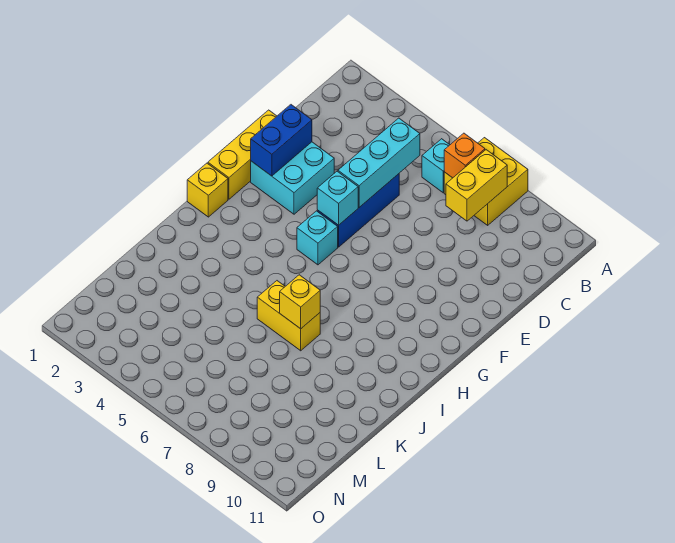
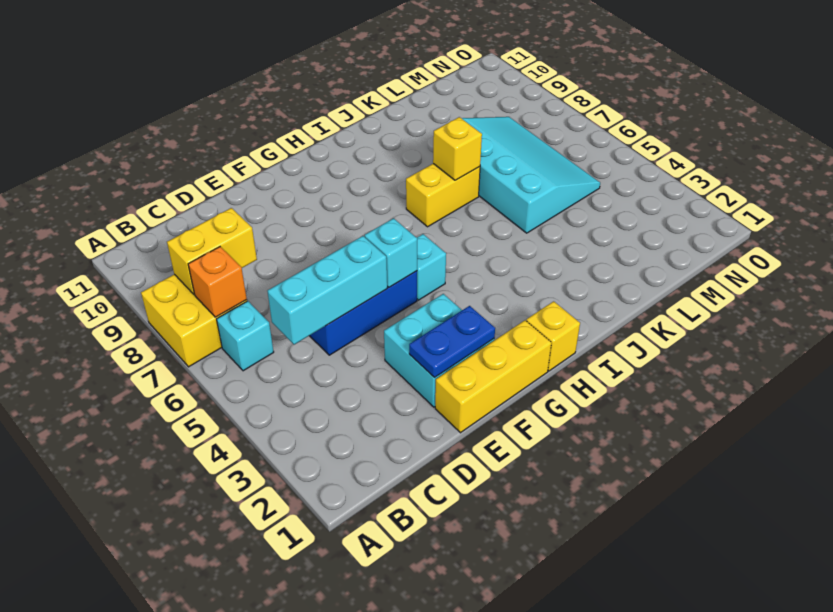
blue brick E2:F2 level 2 -> blue plate E2:F2 level 2
yellow brick J6:J7 level 1 -> yellow brick I7:J7 level 1
none -> cyan slope K5:M8 level 1 top K

